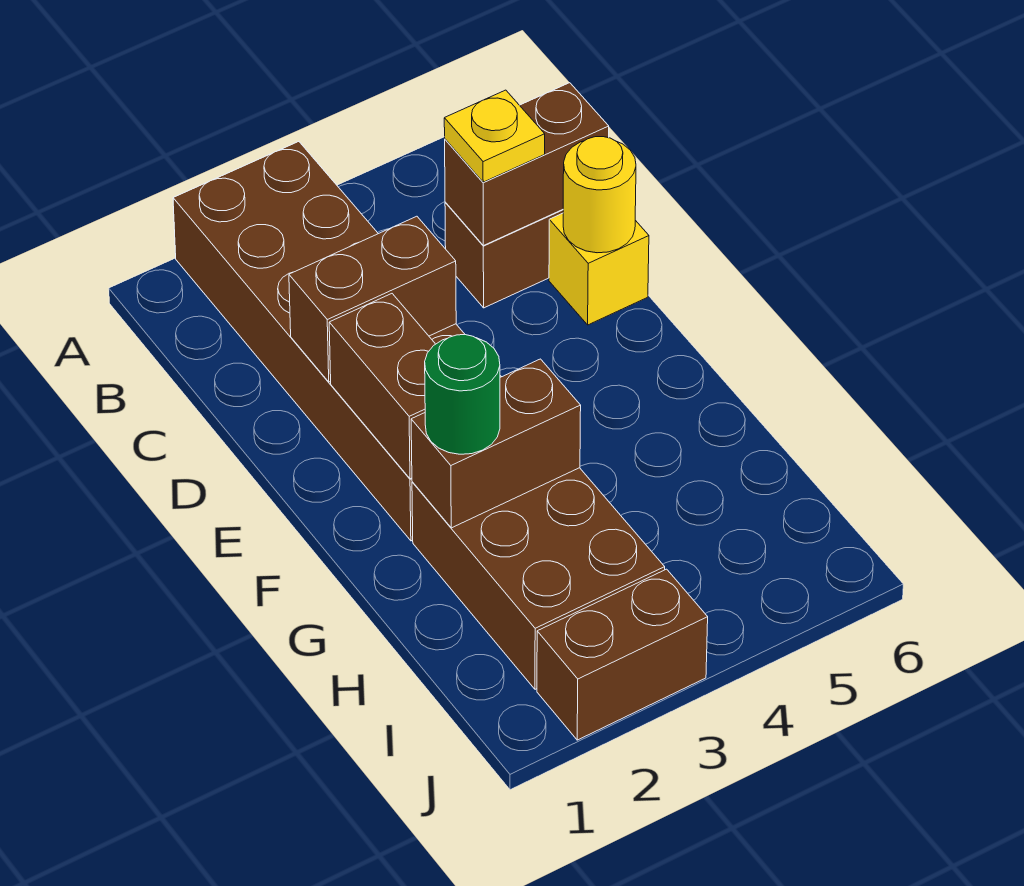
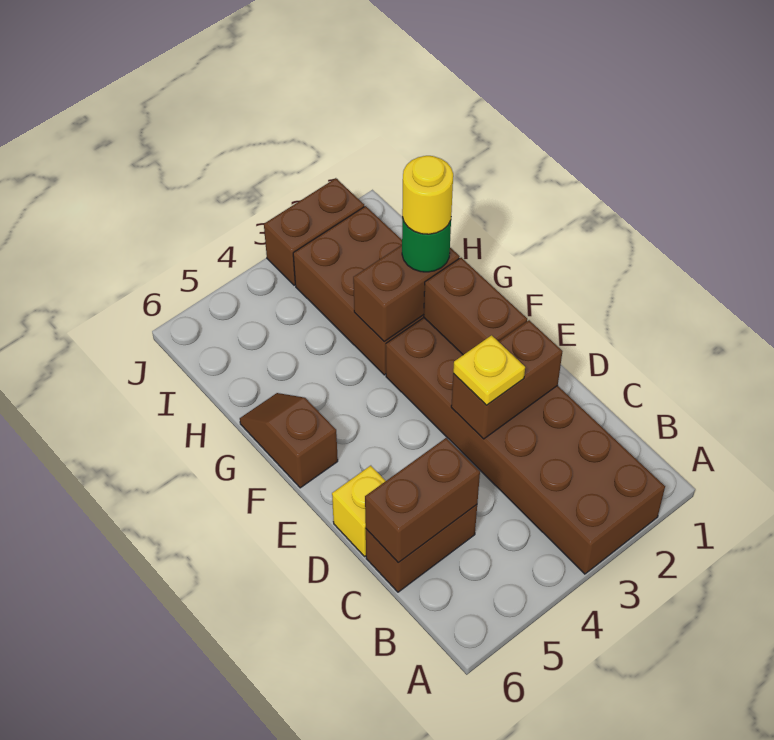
yellow plate C5 level 3 -> yellow plate D3 level 3
yellow round brick D6 level 2 -> yellow round brick G2 level 4
none -> brown slope F6:G6 level 1 top F

